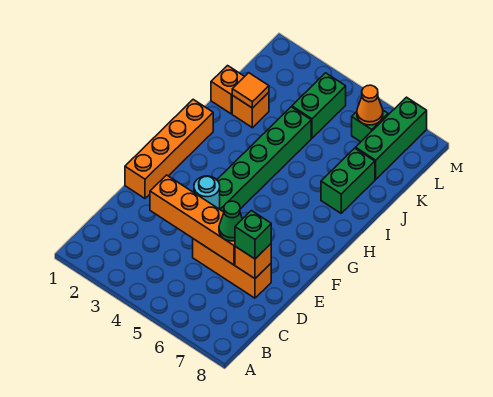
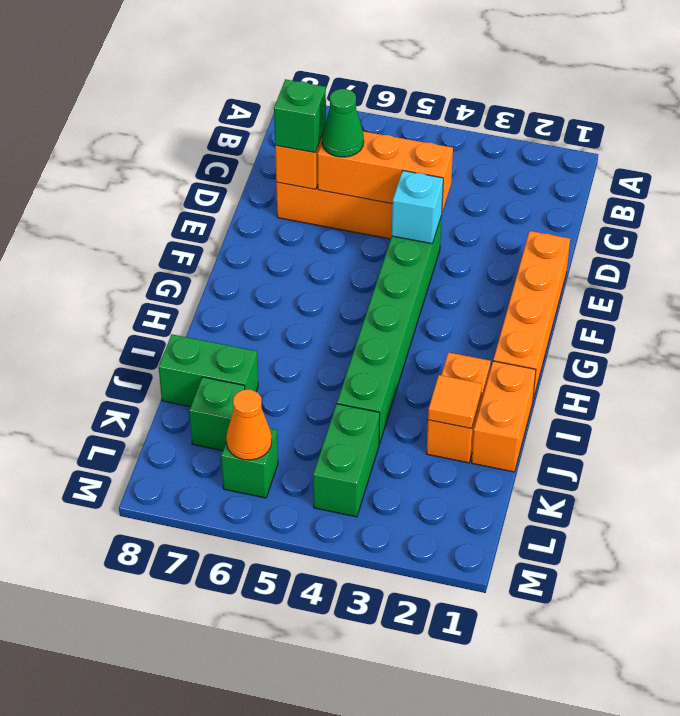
orange brick D3:D6 level 2 -> orange brick D4:D6 level 2
cyan round brick E4 level 2 -> cyan brick E4 level 2
green brick I7:J7 level 1 -> green brick J7:J8 level 1
orange brick J1 level 1 -> orange brick I1:J1 level 1
orange brick J2 level 1 -> orange brick I2:J2 level 1
green brick K7:M7 level 1 -> green brick K7 level 1

